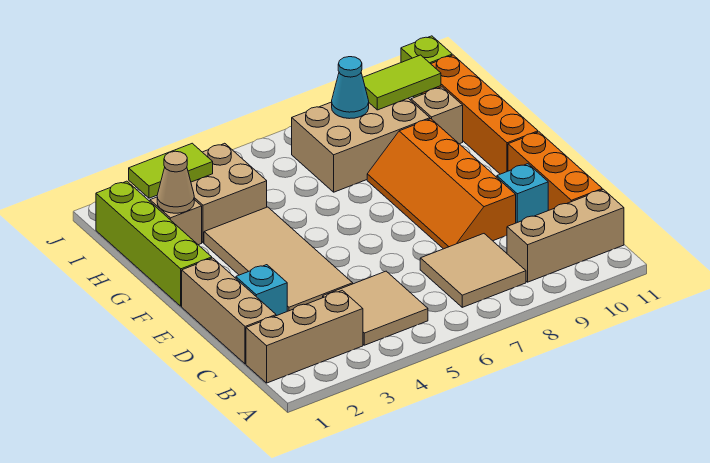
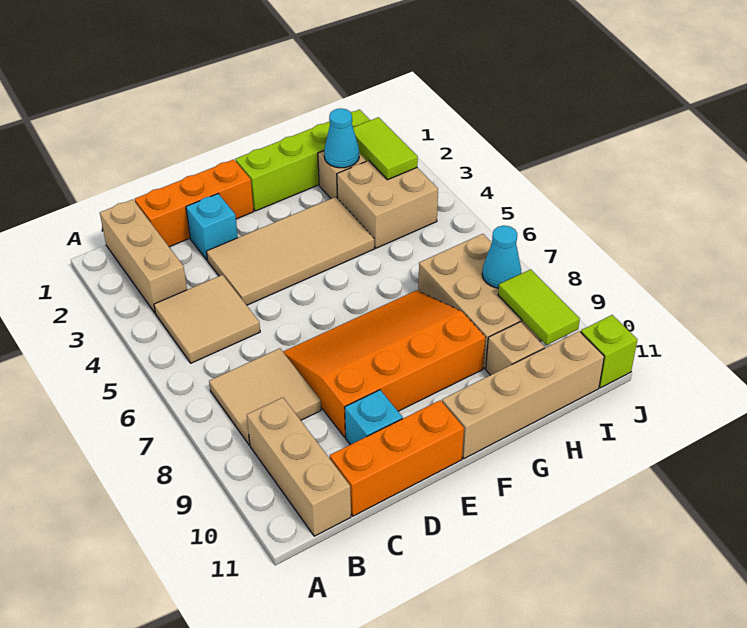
tan brick C1:E1 level 1 -> orange brick C1:E1 level 1
orange slope D8:G9 level 1 top 9 -> orange slope D7:G9 level 1 top 9
orange brick F11:I11 level 1 -> tan brick F11:I11 level 1
tan cone H2 level 2 -> cyan cone H2 level 2

